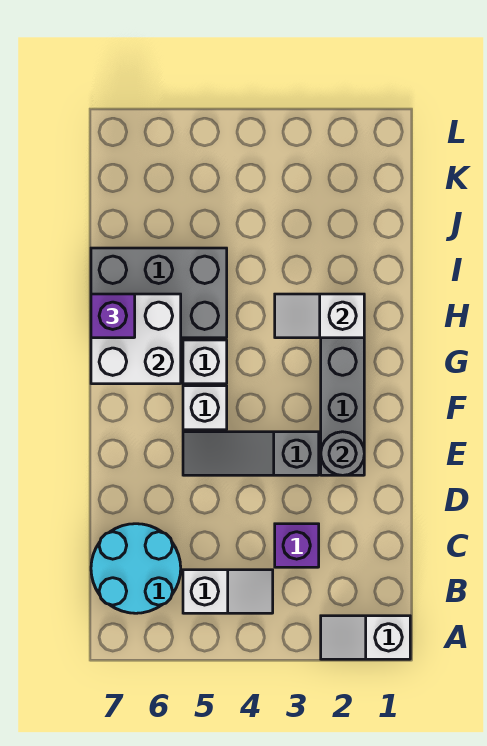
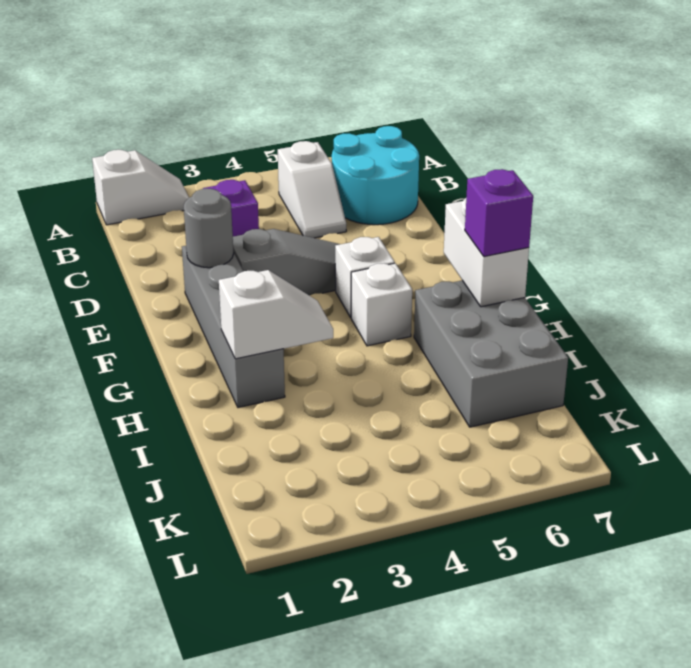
white slope B4:B5 level 1 top 5 -> white slope B5:C5 level 1 top B
white brick G6:H7 level 2 -> white brick G7:H7 level 2
grey brick H5:I7 level 1 -> grey brick H6:J7 level 1

